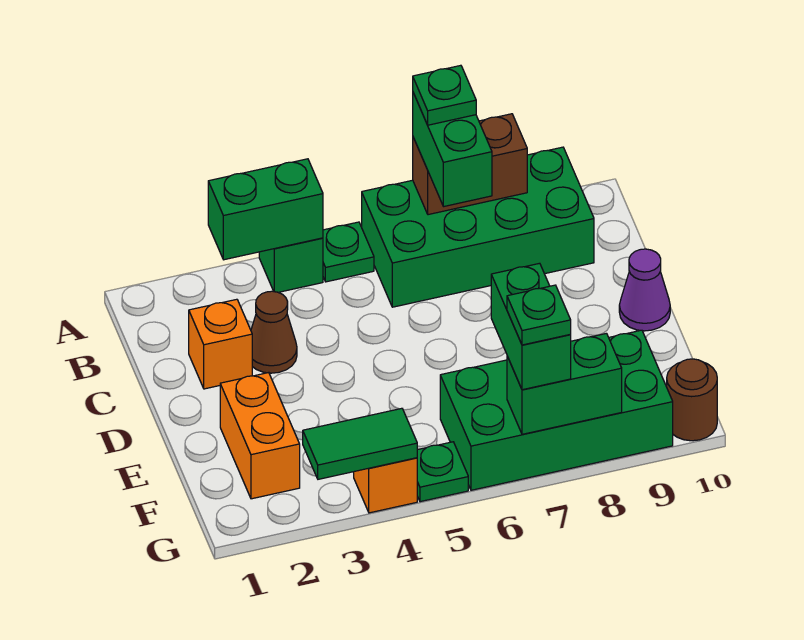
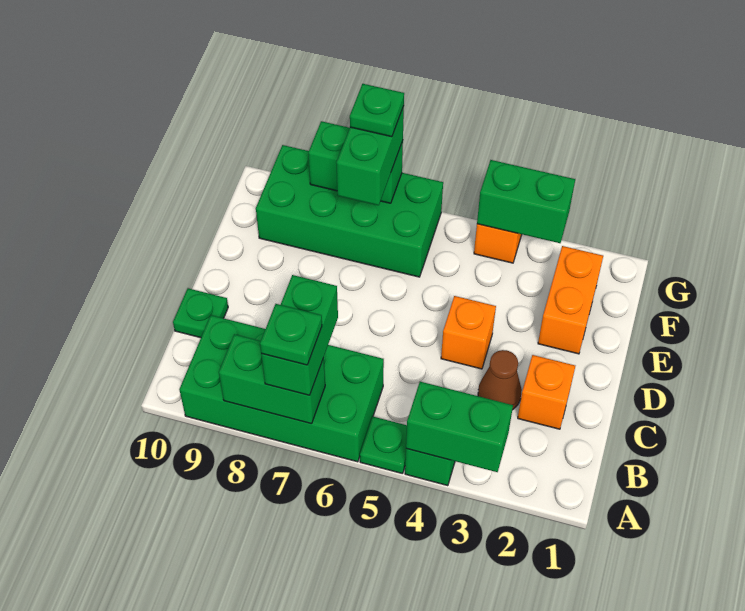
brown brick A7:A8 level 2 -> green brick A7:A8 level 2
none -> orange brick D4 level 1
purple cone D10 level 1 -> none
green tile G3:G4 level 2 -> green brick G3:G4 level 2
green plate G5 level 1 -> green plate C10 level 1
brown round brick G10 level 1 -> none

